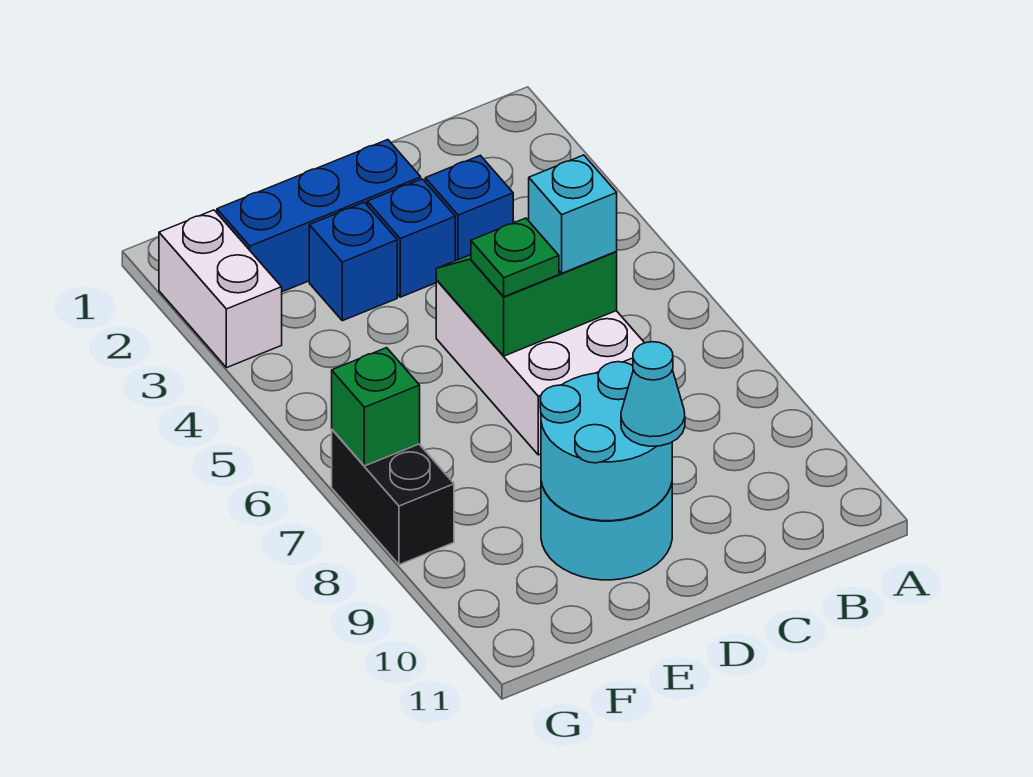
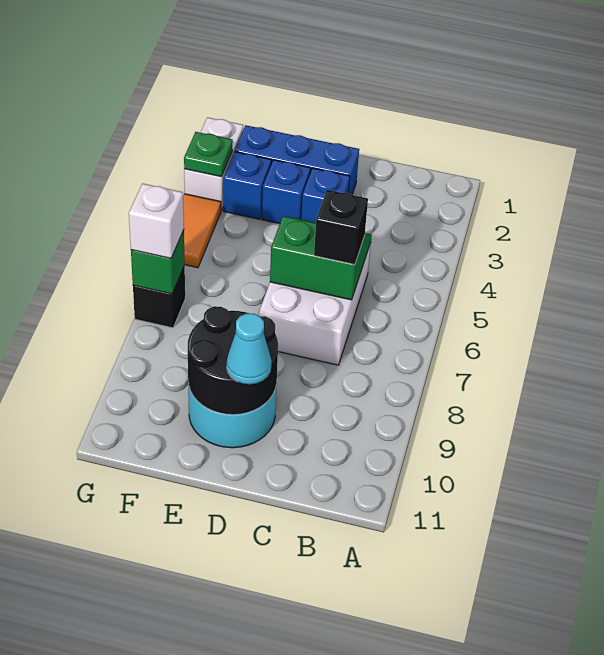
blue brick C3 level 1 -> blue brick F3 level 1
cyan brick C6 level 3 -> black brick C6 level 3
green plate D6 level 3 -> green plate G3 level 2
cyan round brick D9:E10 level 2 -> black round brick D9:E10 level 2
none -> orange tile G4:G5 level 1
black brick G7:G8 level 1 -> black brick G7 level 1
none -> white brick G7 level 3

